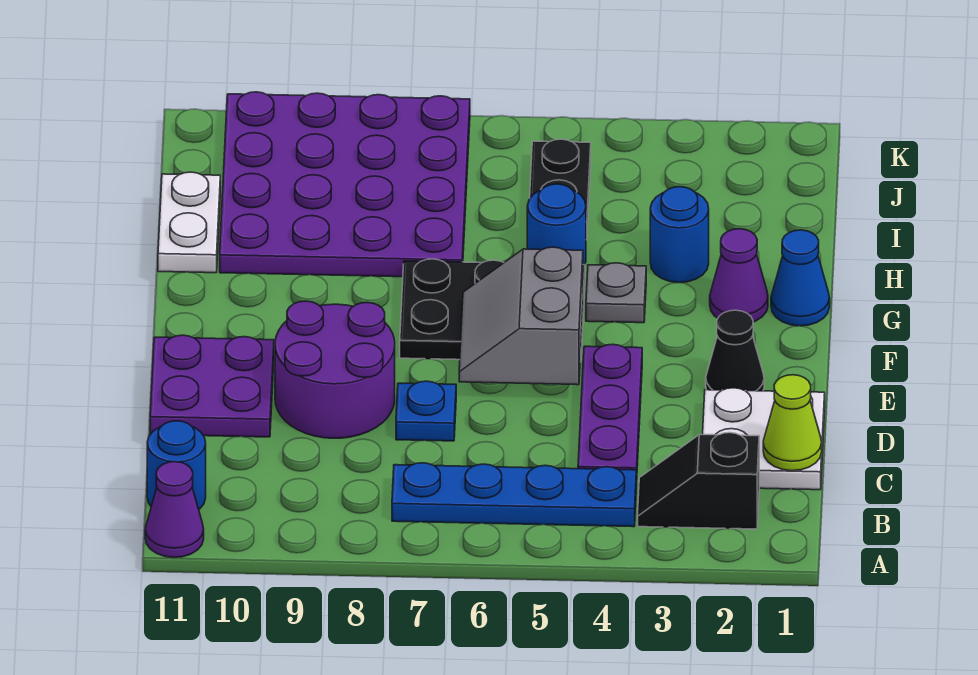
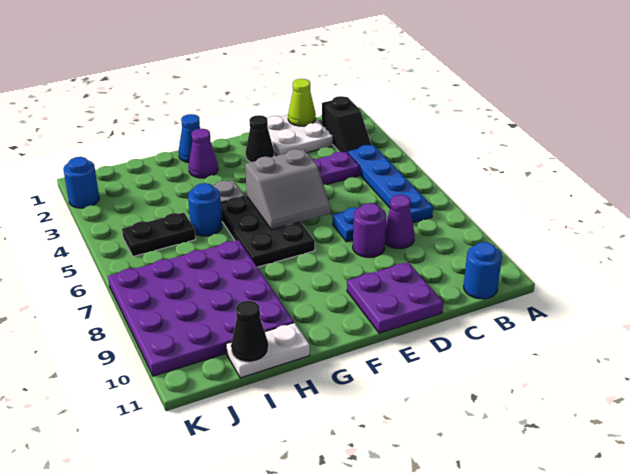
purple cone A11 level 1 -> purple cone C8 level 1
purple round brick D8:E9 level 1 -> purple round brick D8 level 1
blue round brick H3 level 1 -> blue round brick K2 level 1
none -> black cone I11 level 2

